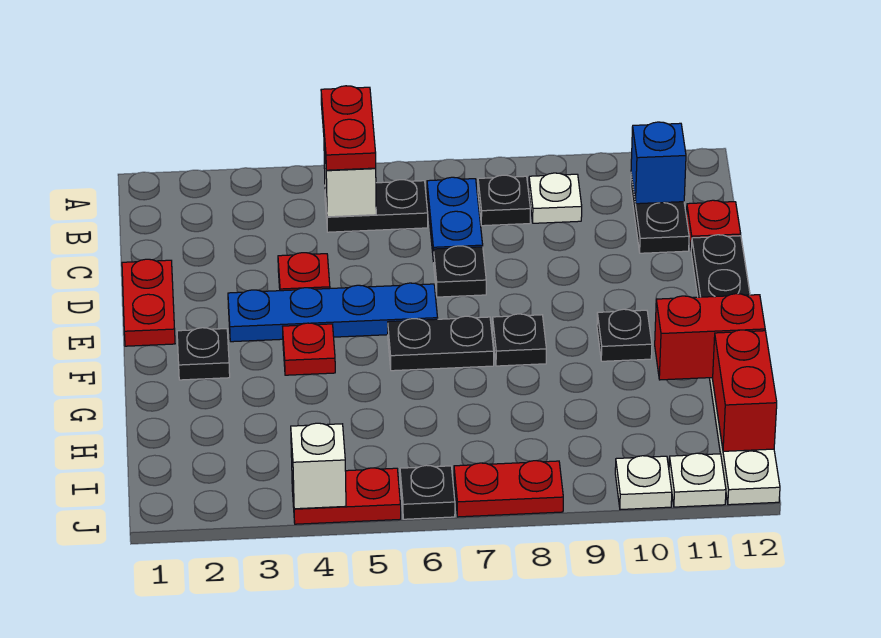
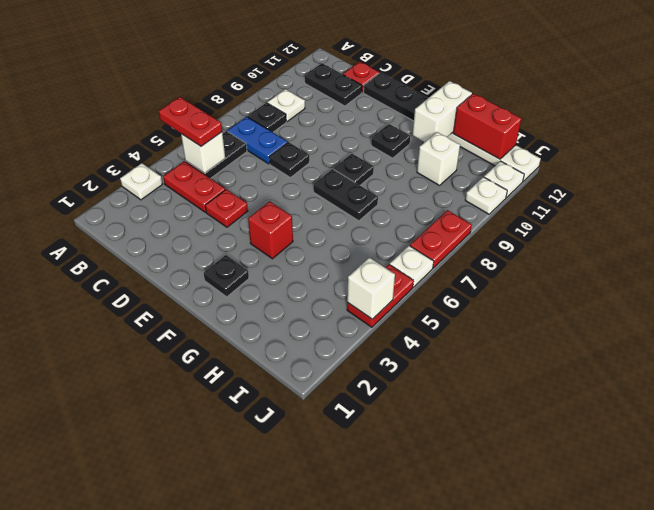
none -> white plate A3 level 1
blue brick B11 level 2 -> none
red plate D1:E1 level 1 -> red plate B4:C4 level 1
blue plate E3:E6 level 1 -> none
red plate F4 level 1 -> red brick F4 level 1
black plate F6:F7 level 1 -> black plate F7:G7 level 1
red brick G11:G12 level 2 -> white brick G11:G12 level 2
none -> white brick H10 level 1
black plate J6 level 1 -> white plate J6 level 1

